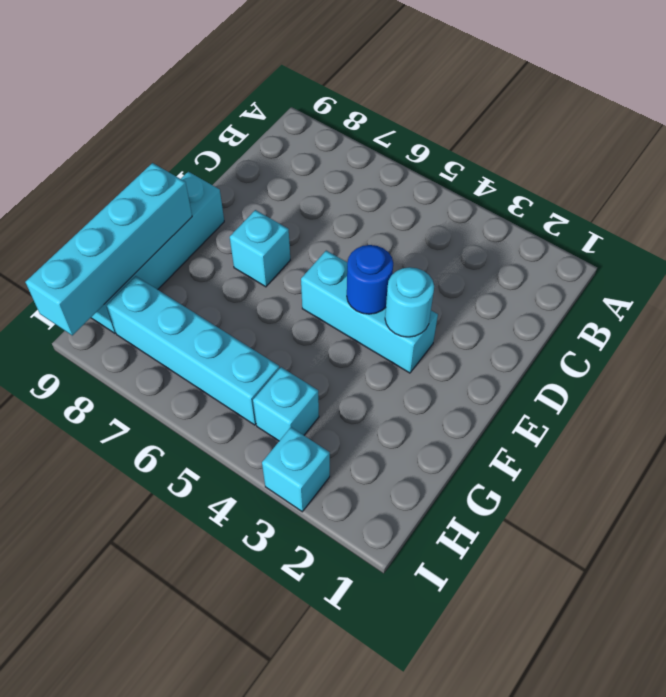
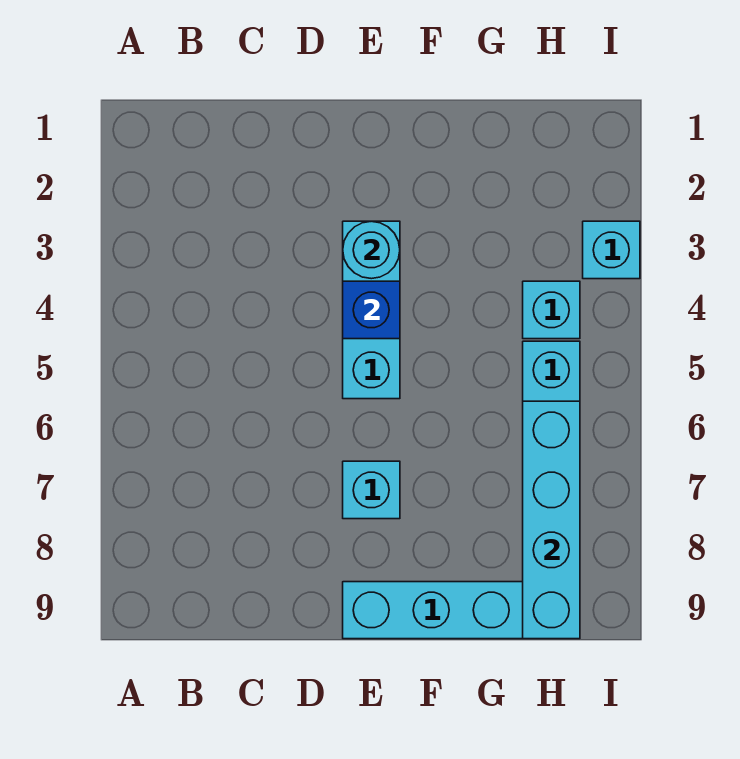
blue round brick E4 level 2 -> blue brick E4 level 2
cyan brick F9:I9 level 2 -> cyan brick H6:H9 level 2

